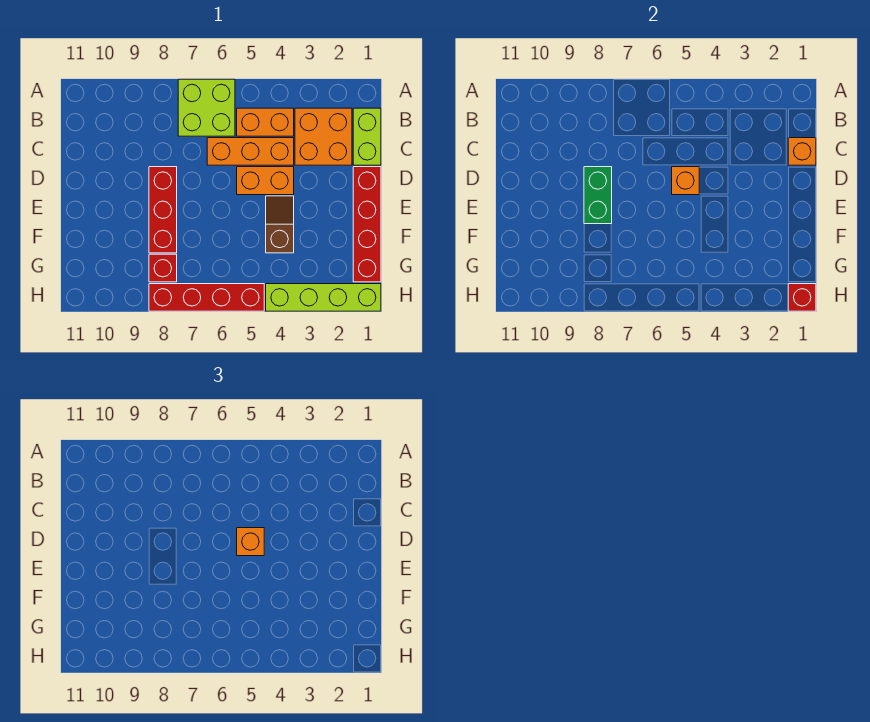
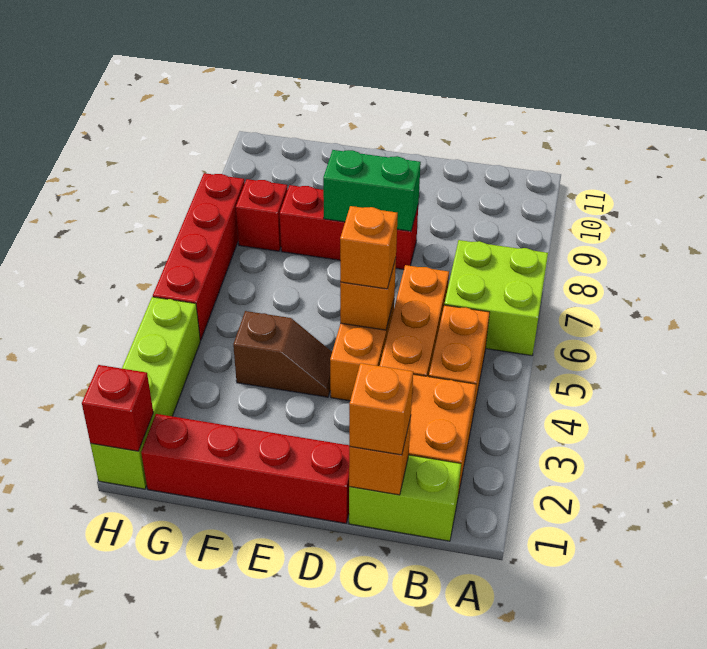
none -> orange brick C1 level 3

